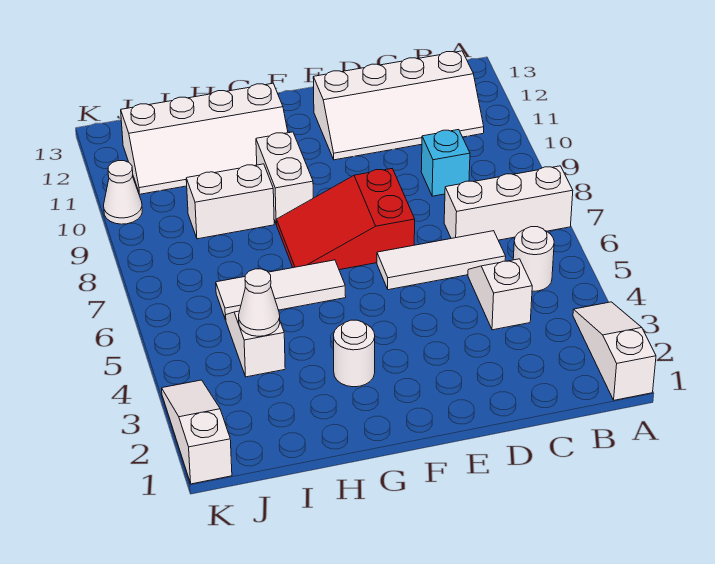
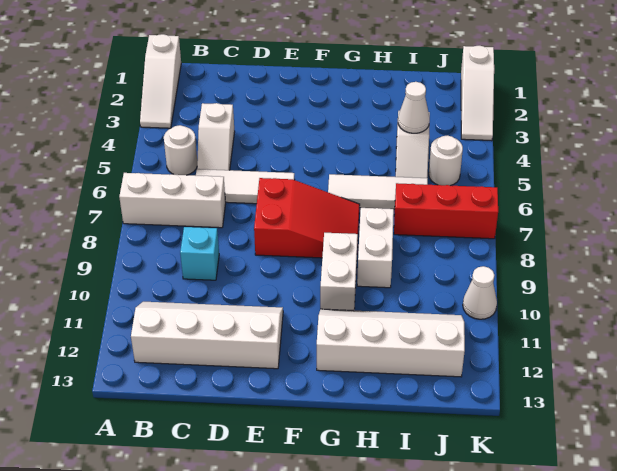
white round brick G3 level 1 -> white round brick J5 level 1
white brick H9:I9 level 1 -> white brick H8:H9 level 1
none -> red brick I7:K7 level 1

